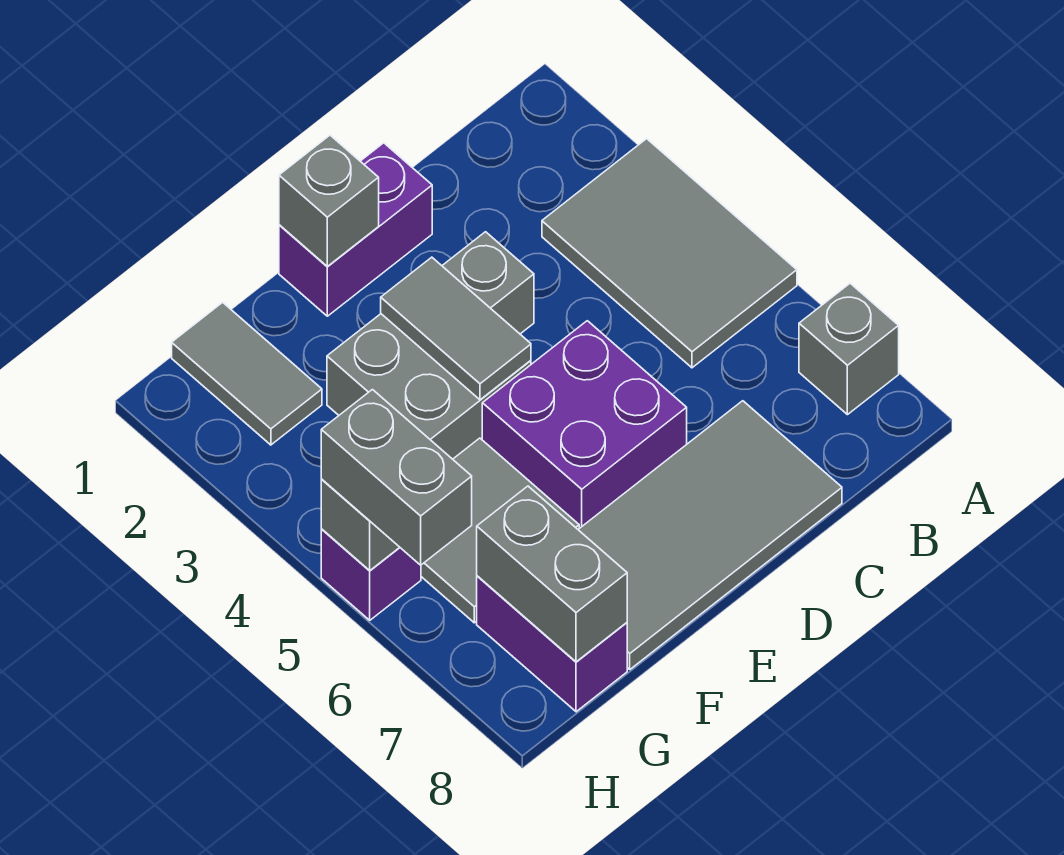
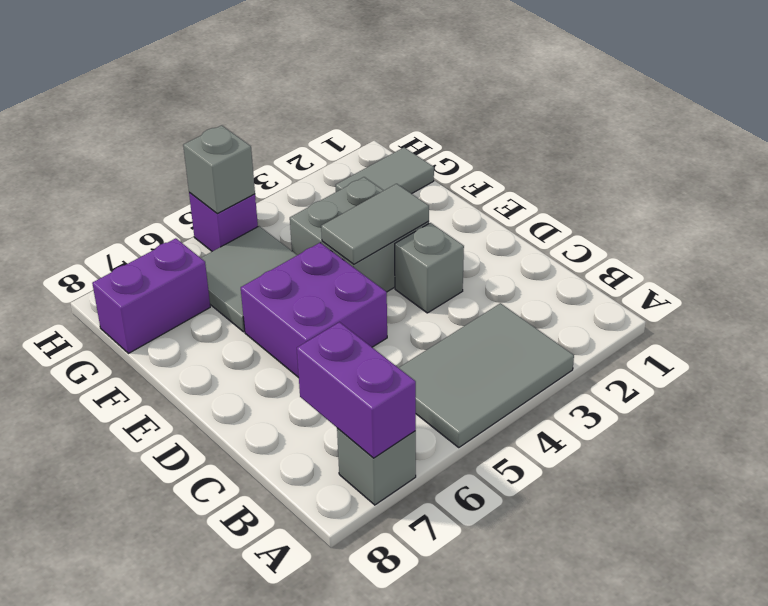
grey tile C7:F8 level 1 -> none
purple brick D1:E1 level 1 -> purple brick A7:B7 level 2
grey brick E1 level 2 -> none
grey brick G7:G8 level 2 -> none
grey brick H5:H6 level 3 -> none

